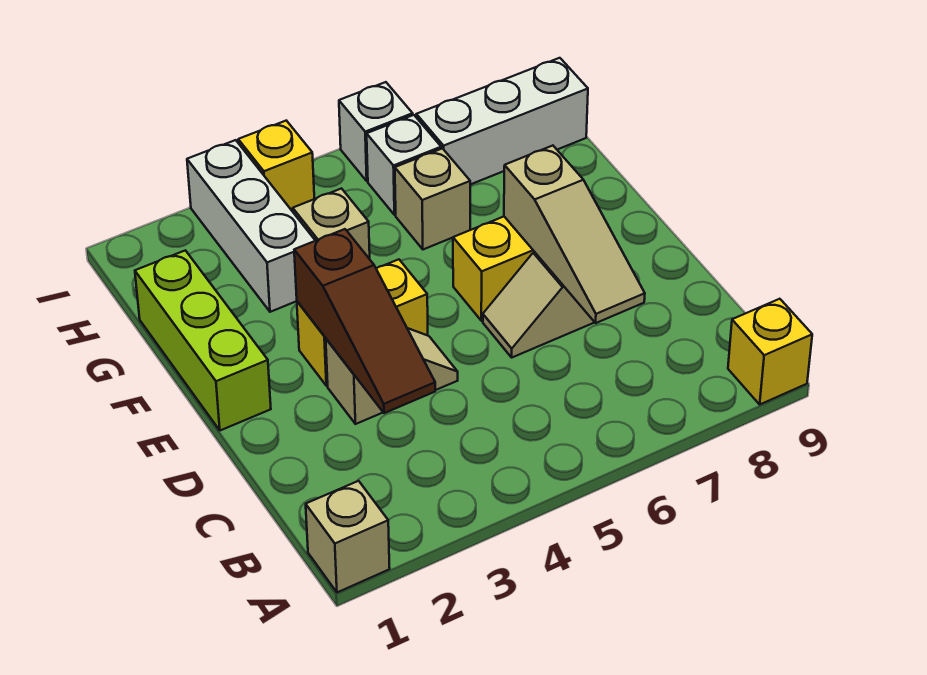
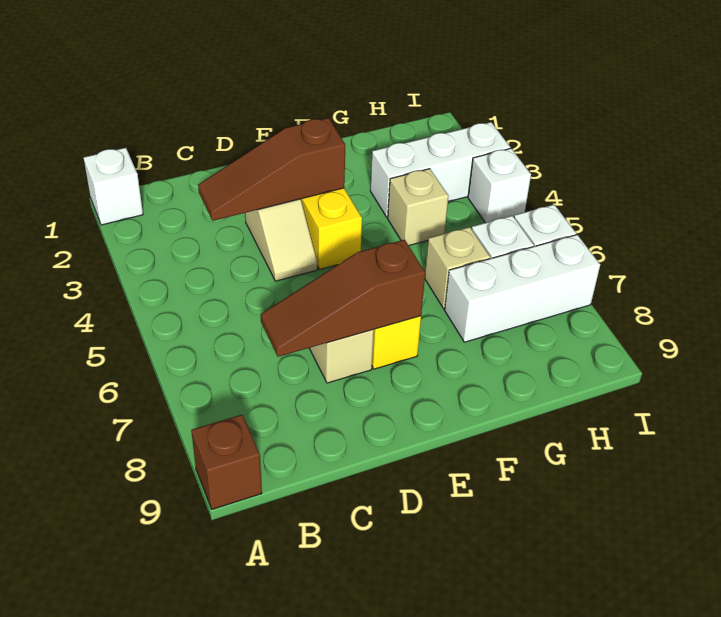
tan brick A1 level 1 -> white brick A1 level 1
yellow brick A9 level 1 -> brown brick A9 level 1
tan slope C7:E7 level 2 top E -> brown slope C7:E7 level 2 top E
lime brick E1:G1 level 1 -> none
white brick H7:H9 level 1 -> white brick G7:I7 level 1
yellow brick I4 level 1 -> white brick I4 level 1

